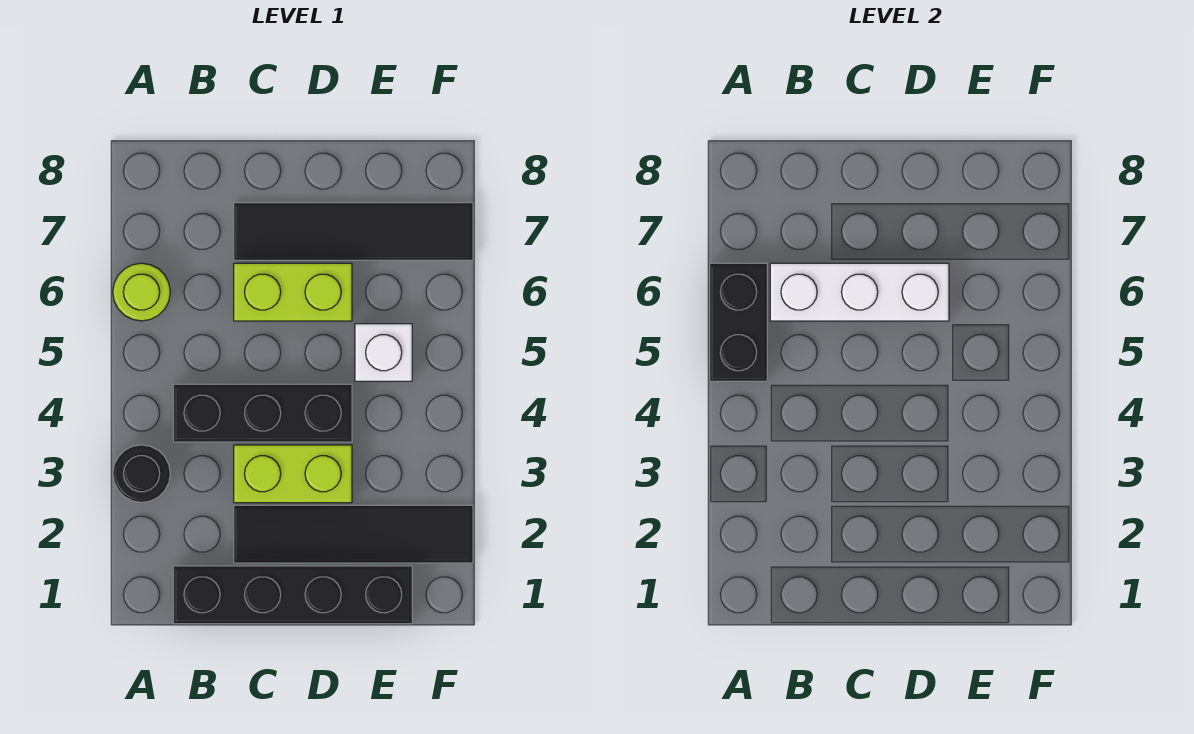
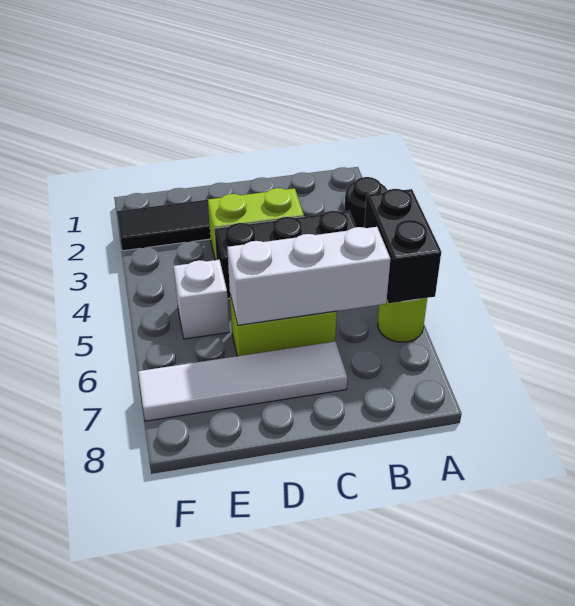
black brick B1:E1 level 1 -> none
black tile C7:F7 level 1 -> white tile C7:F7 level 1

